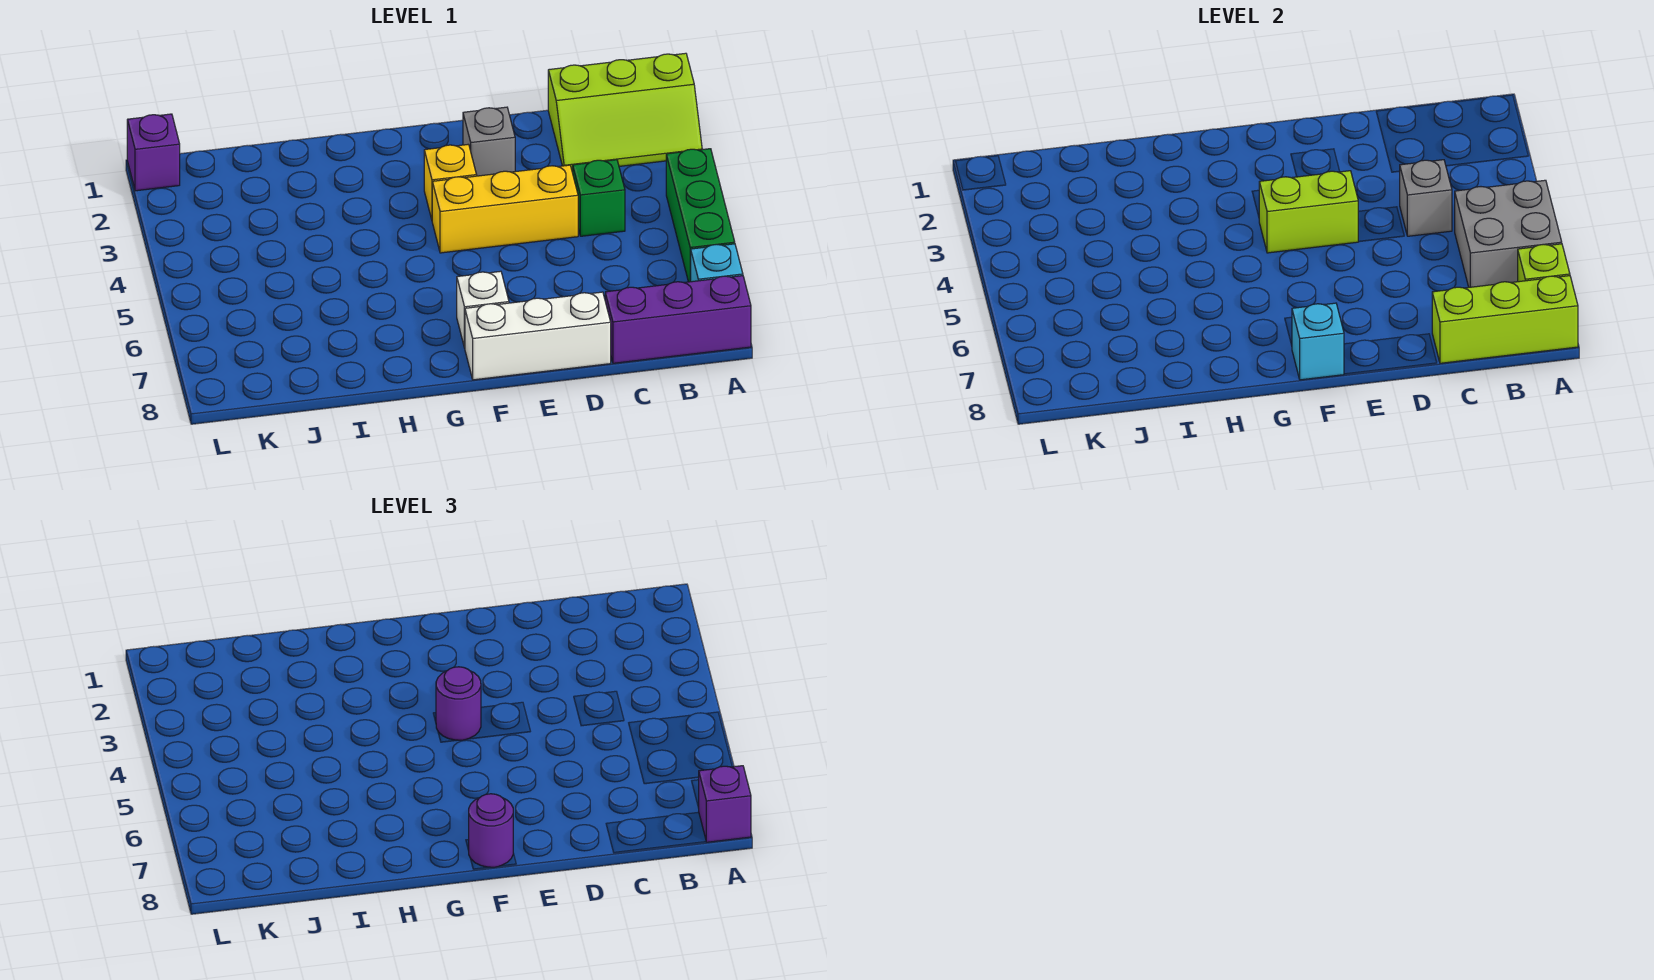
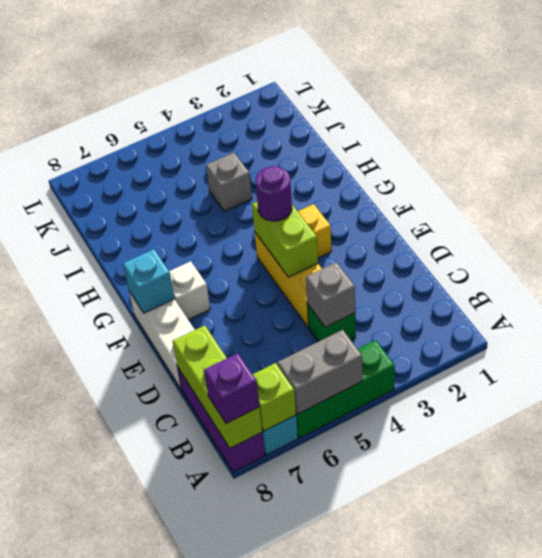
lime slope A1:C2 level 1 top 1 -> none
grey brick A5:B6 level 2 -> grey brick A5:A6 level 2
grey brick E2 level 1 -> grey brick I4 level 1
purple round brick F8 level 3 -> none
purple brick L1 level 1 -> none

